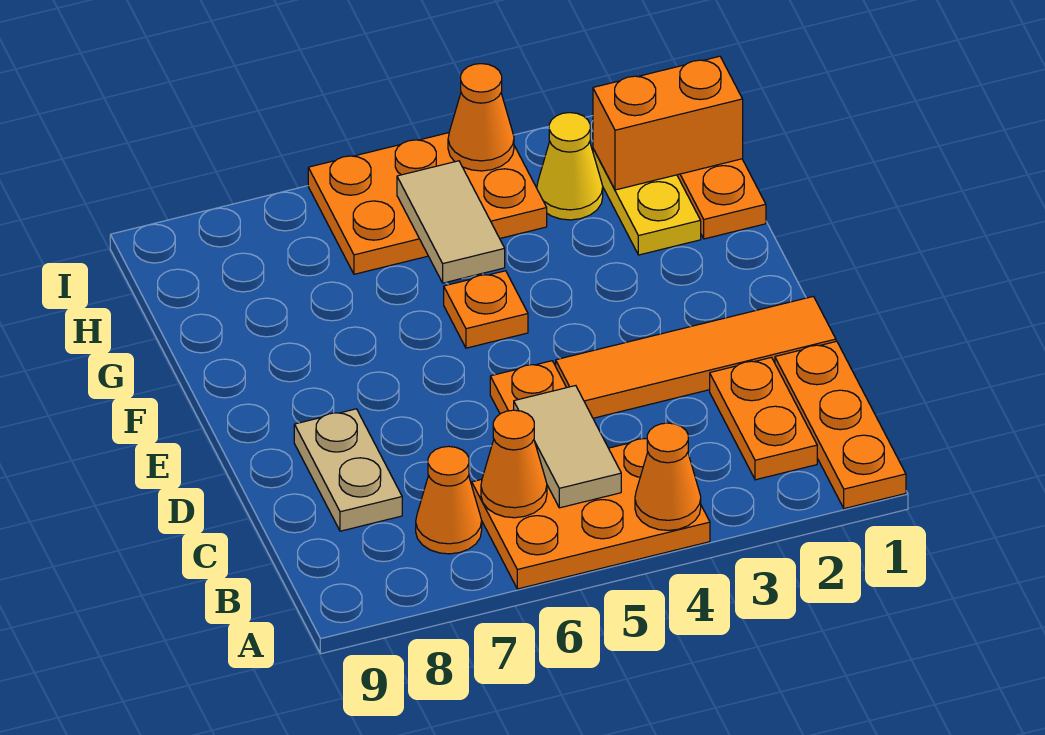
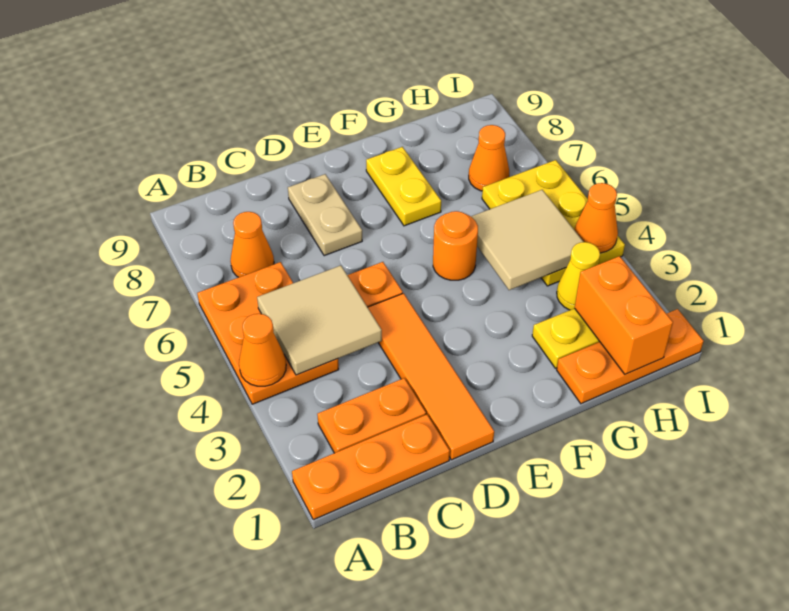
tan tile B5:C5 level 2 -> tan tile B4:C5 level 2
orange cone B6 level 2 -> orange cone H7 level 1
tan plate C8:D8 level 1 -> tan plate D7:D8 level 1
orange plate F5 level 1 -> orange round brick F5 level 1
none -> yellow plate F7:F8 level 1
tan tile G5:H5 level 2 -> tan tile G4:H5 level 2
orange plate H4:I6 level 1 -> yellow plate H4:I6 level 1

